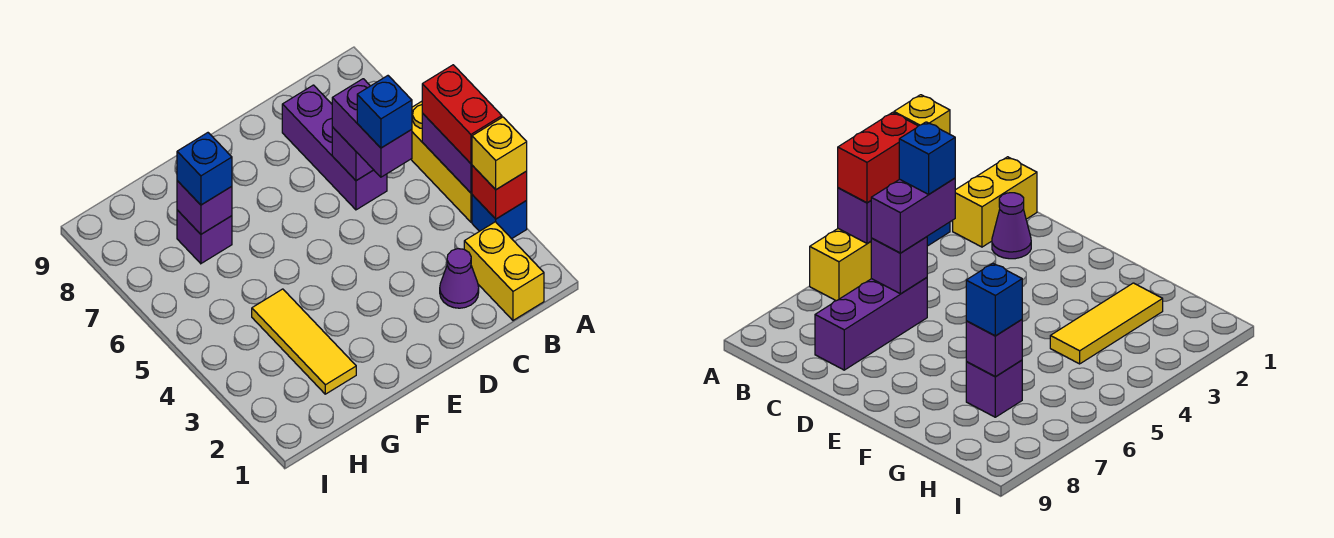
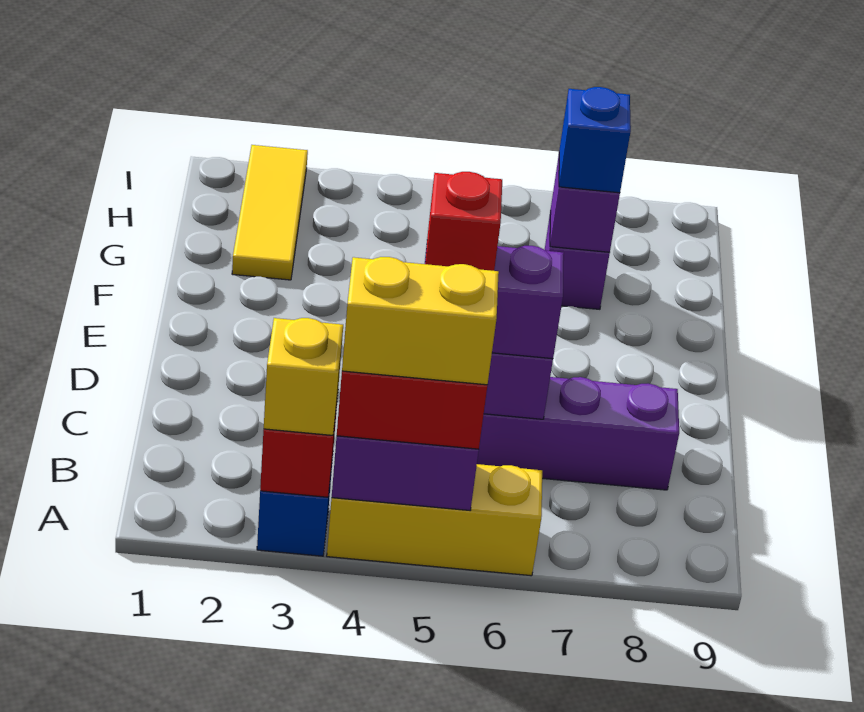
yellow brick B1:B2 level 1 -> yellow brick A4:A5 level 4
purple cone C2 level 1 -> none
blue brick C5 level 4 -> red brick C5 level 4
yellow tile G2:G4 level 1 -> yellow tile G2:I2 level 1

